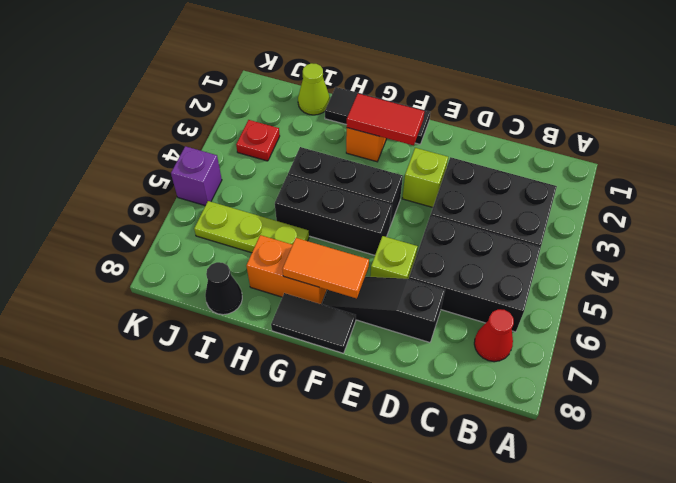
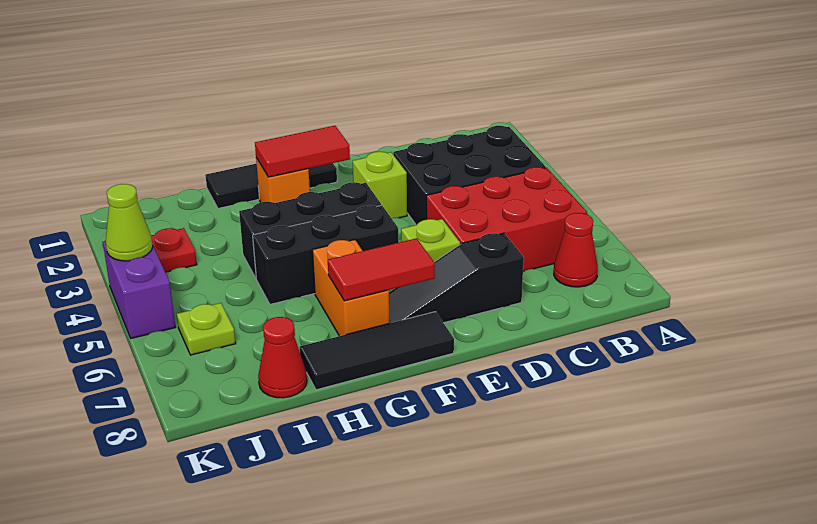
black brick B5:D6 level 1 -> red brick B5:D6 level 1
orange tile F7:G7 level 2 -> red tile F7:G7 level 2
black tile F8:G8 level 1 -> black tile F8:H8 level 1
orange brick G7:H7 level 1 -> orange brick G6:G7 level 1
lime plate H6:J6 level 1 -> lime plate J6 level 1
lime cone I1 level 1 -> lime cone K4 level 2
black cone I8 level 1 -> red cone I8 level 1
purple brick K5 level 1 -> purple brick K4:K5 level 1

